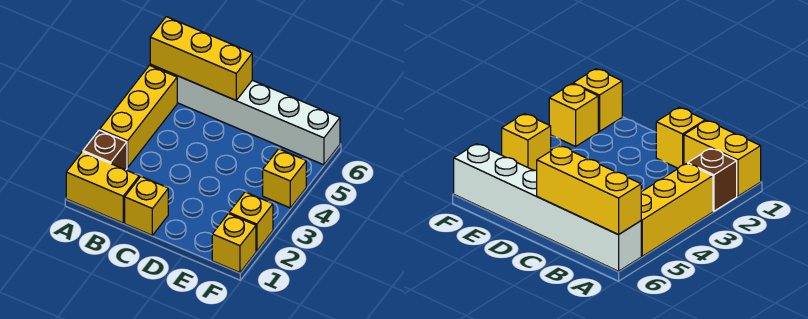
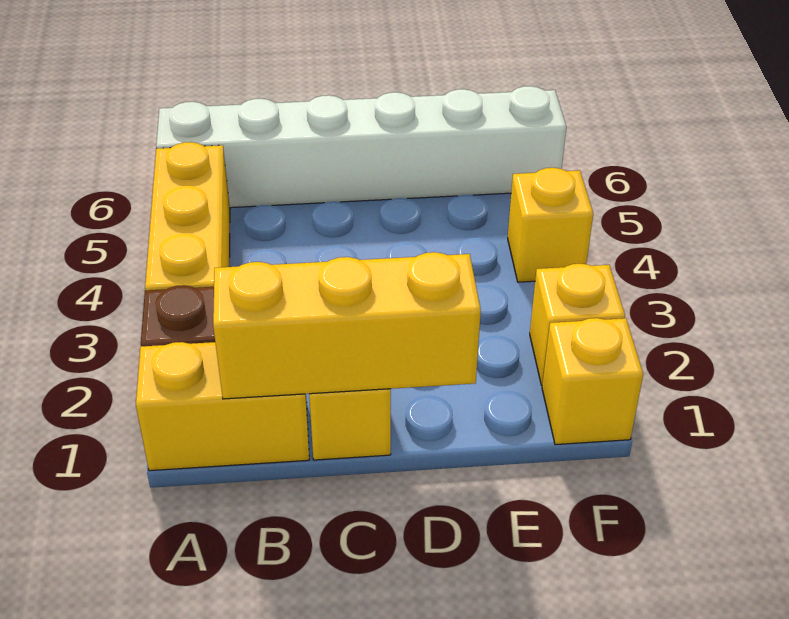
yellow brick A6:C6 level 2 -> yellow brick B1:D1 level 2

